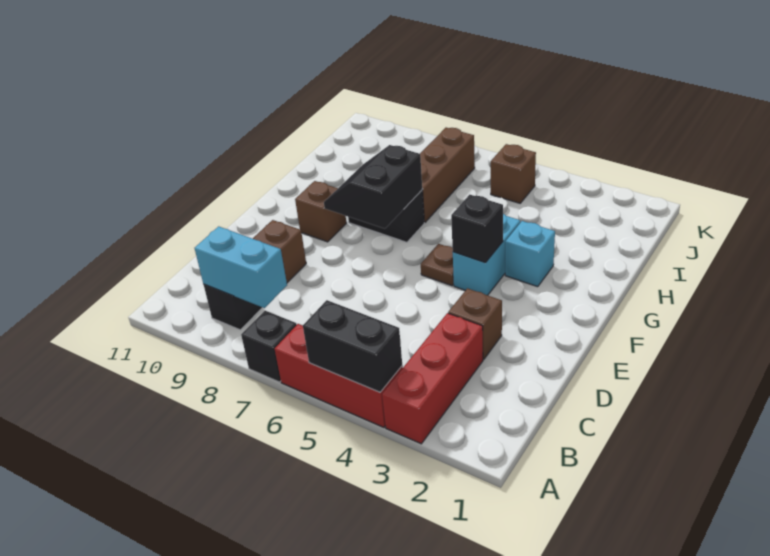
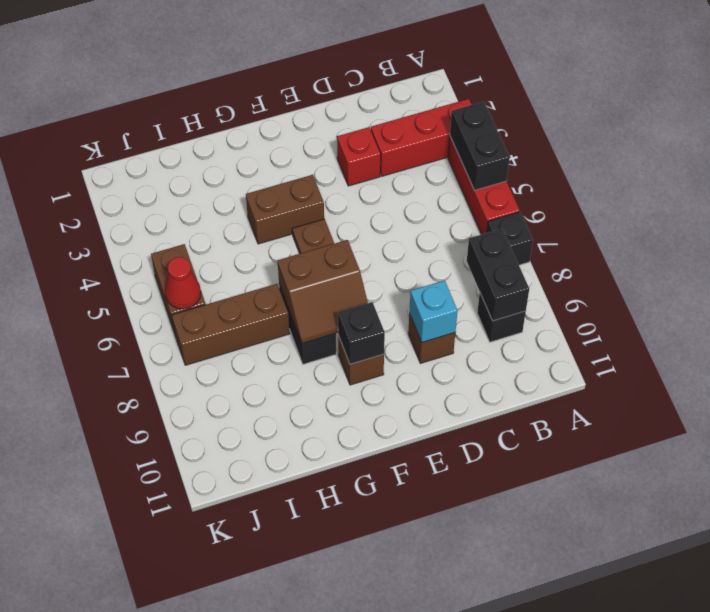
cyan brick B8:B9 level 2 -> black brick B8:B9 level 2
brown brick D3 level 1 -> red brick D3 level 1
cyan brick F4:G4 level 1 -> brown brick F4:G4 level 1
black brick F4 level 2 -> black brick F9 level 2
black slope F7:G8 level 2 top 7 -> brown slope F7:G8 level 2 top 7
cyan brick G3 level 1 -> cyan brick D9 level 2
brown brick J5 level 1 -> brown brick J5:J6 level 1
none -> red cone J6 level 2

